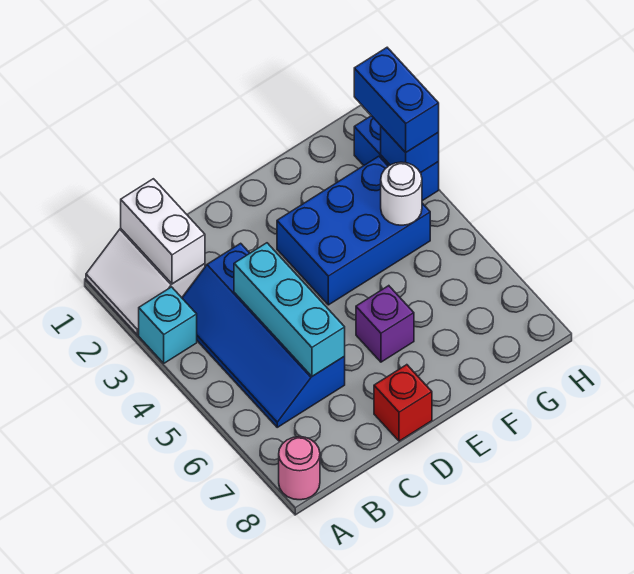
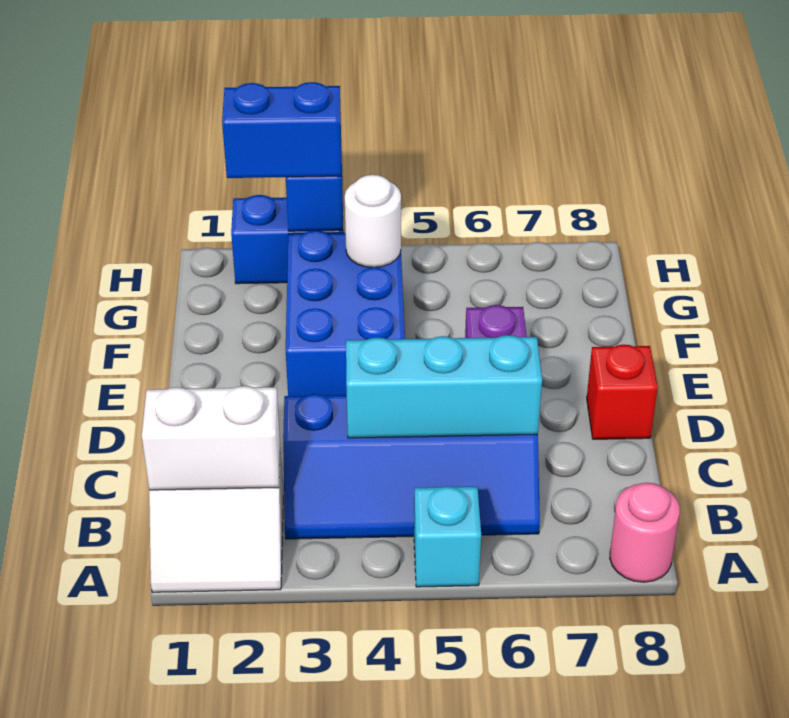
cyan brick A3 level 1 -> cyan brick A5 level 1

